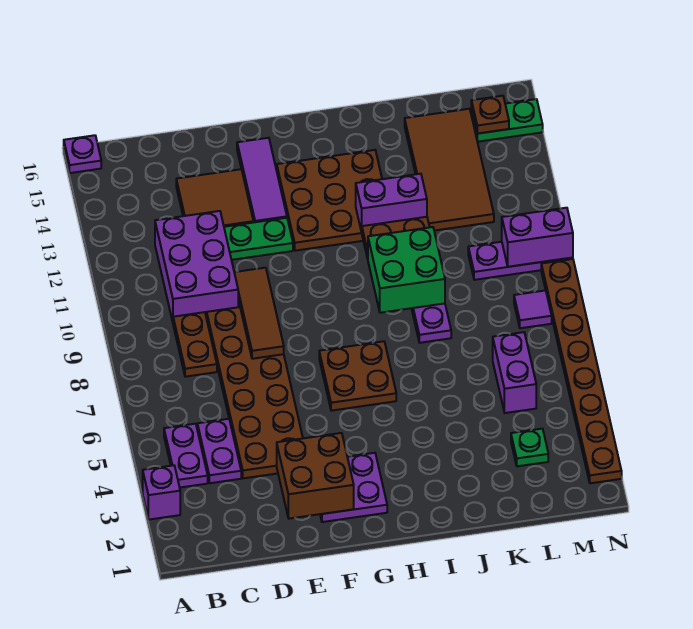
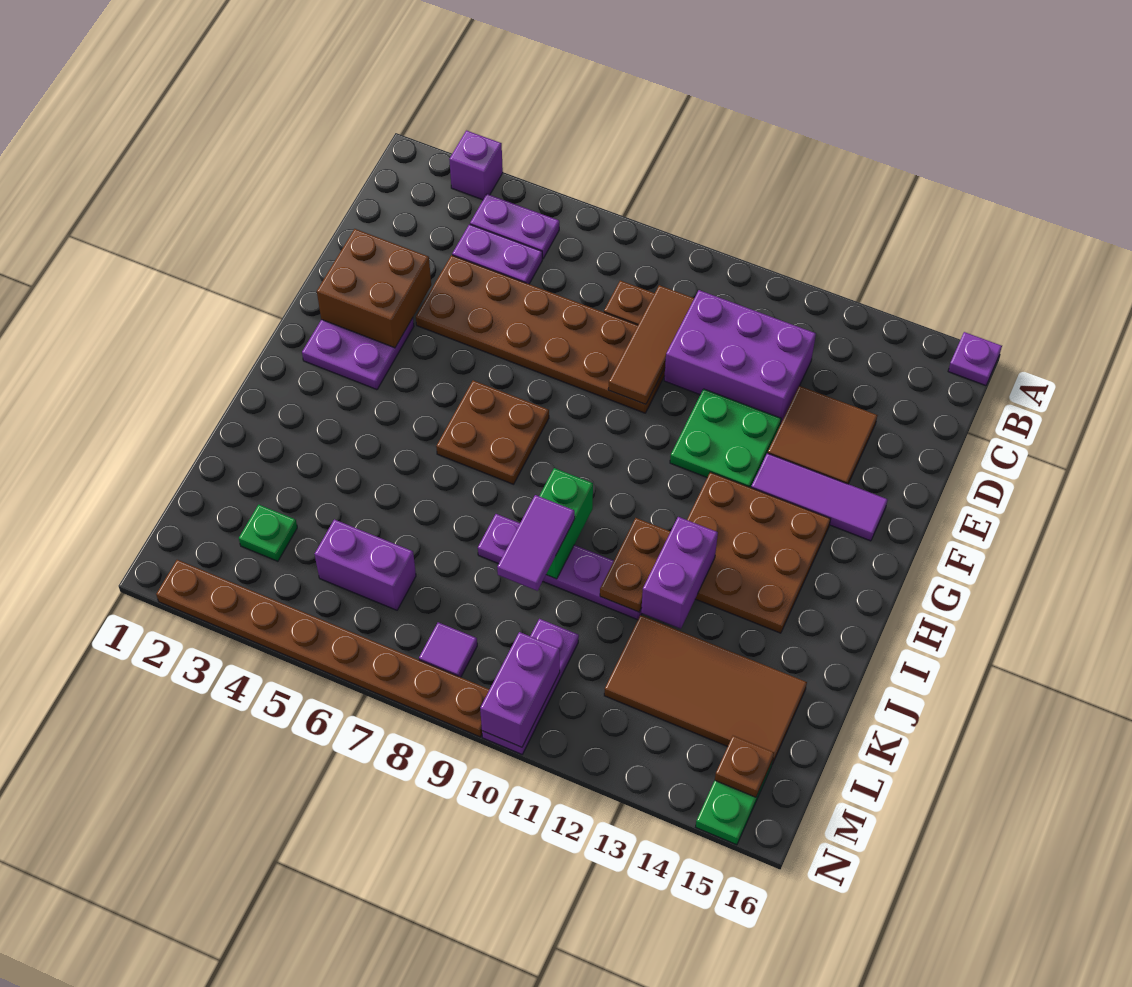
brown tile E8:E10 level 2 -> brown tile C9:E9 level 2
green plate E12:F12 level 1 -> green plate E11:F12 level 1
green brick I9:J10 level 2 -> green brick I9:J9 level 2
none -> purple tile J9:K9 level 3

